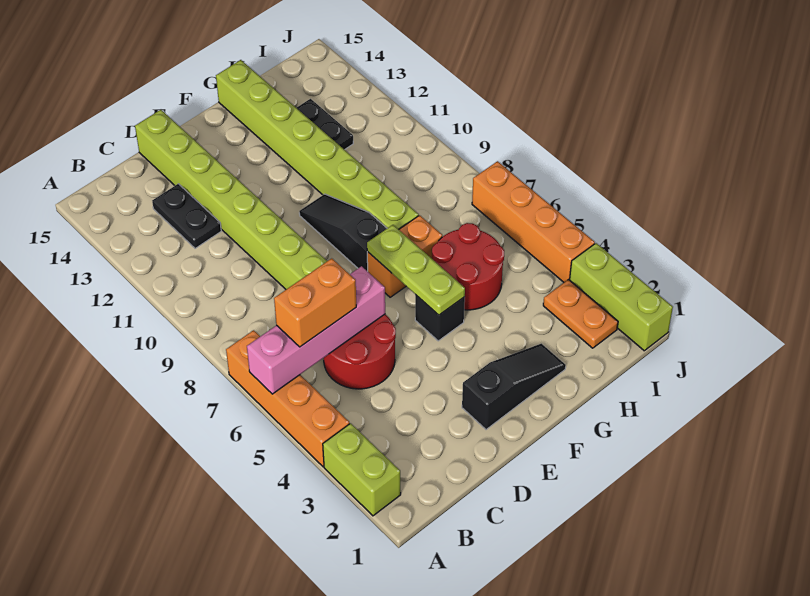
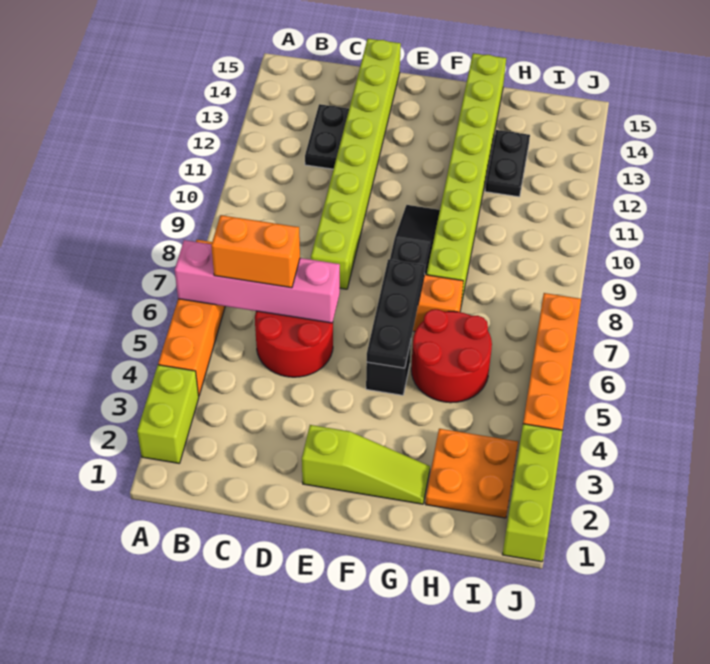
black slope E2:G2 level 1 top E -> lime slope E2:G2 level 1 top E
lime plate F5:F7 level 2 -> black plate F5:F7 level 2
orange plate I2:I3 level 1 -> orange plate H2:I3 level 1

